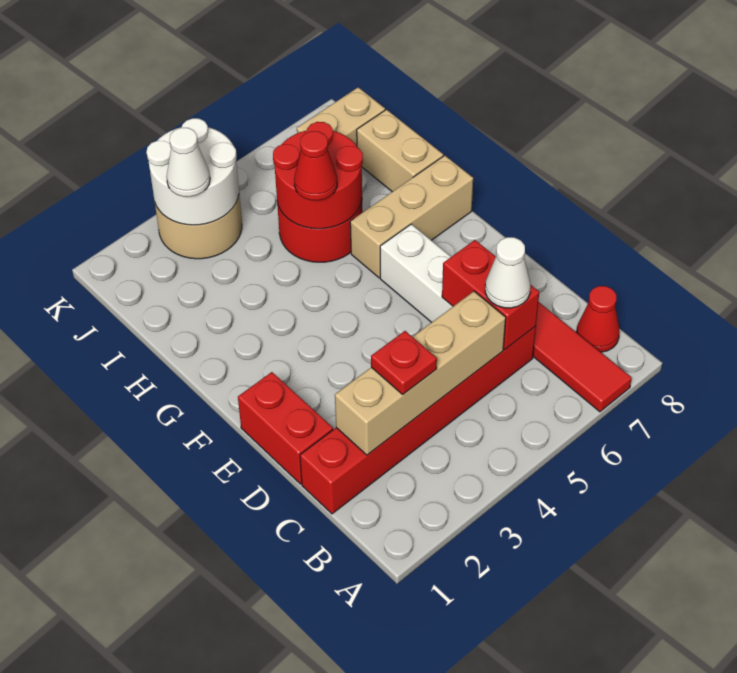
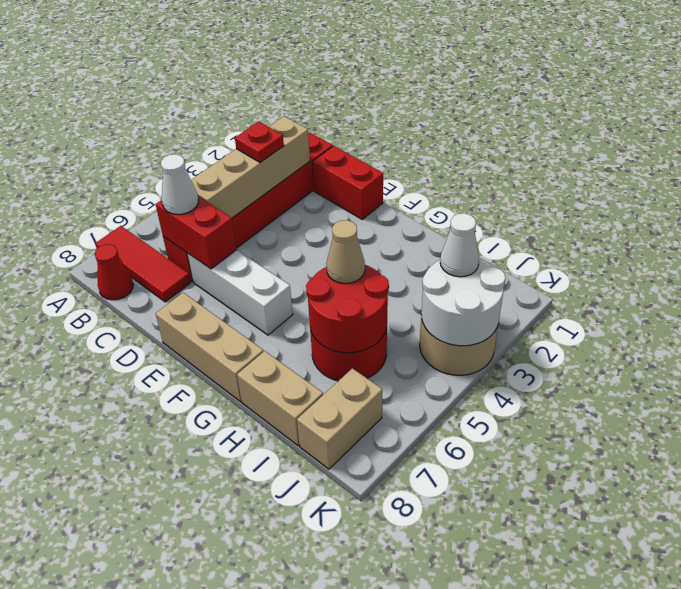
tan brick G6:G8 level 1 -> tan brick E8:G8 level 1
red cone H5 level 3 -> tan cone H5 level 3

